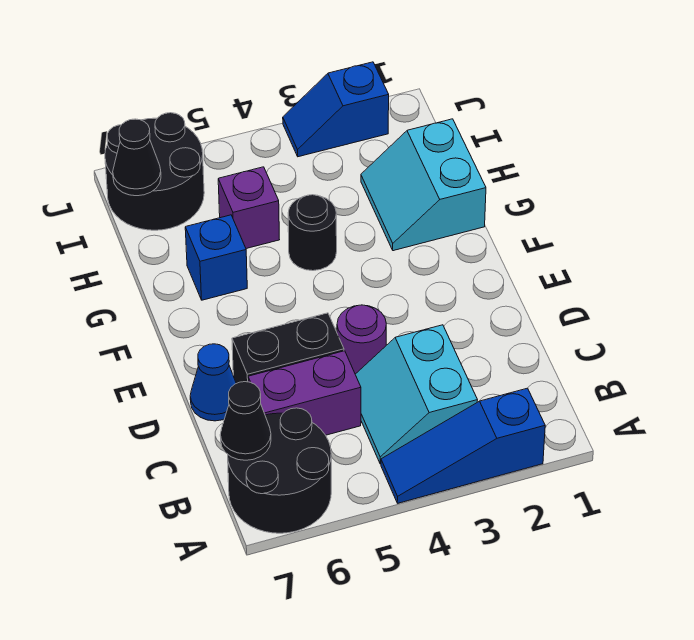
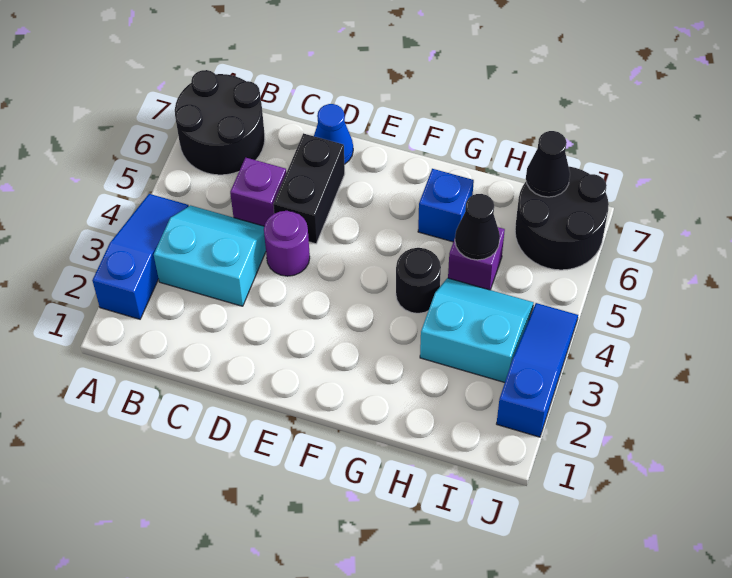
black cone B7 level 2 -> black cone H5 level 2
purple brick C5:C6 level 1 -> purple brick C5 level 1
cyan slope G1:H2 level 1 top 1 -> cyan slope H3:I4 level 1 top 3
blue slope J2:J3 level 1 top 2 -> blue slope J2:J4 level 1 top 2

